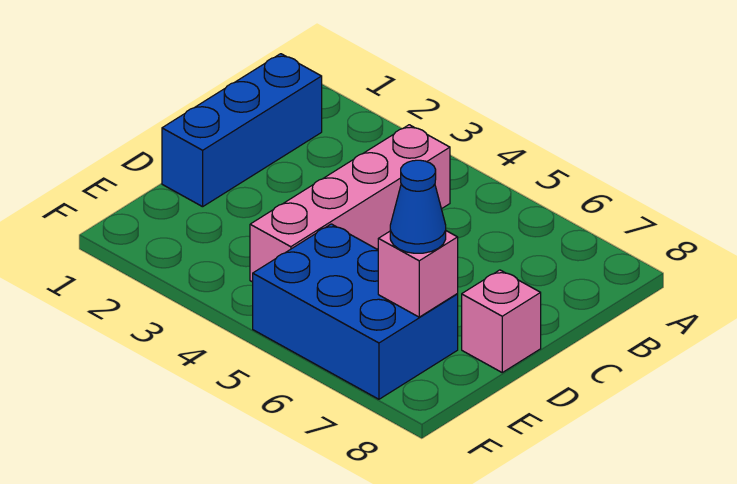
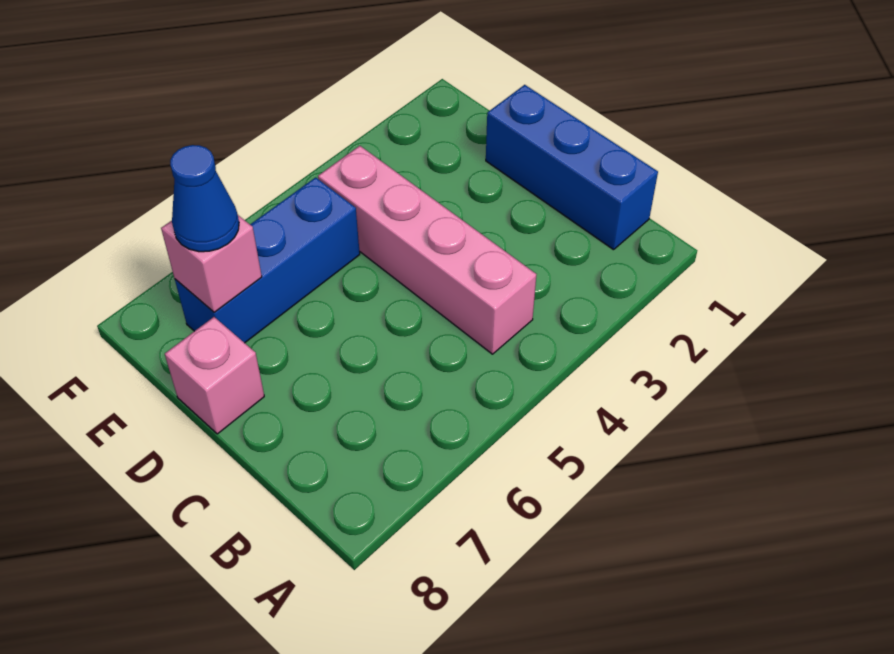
blue brick E5:F7 level 1 -> blue brick E5:E7 level 1

